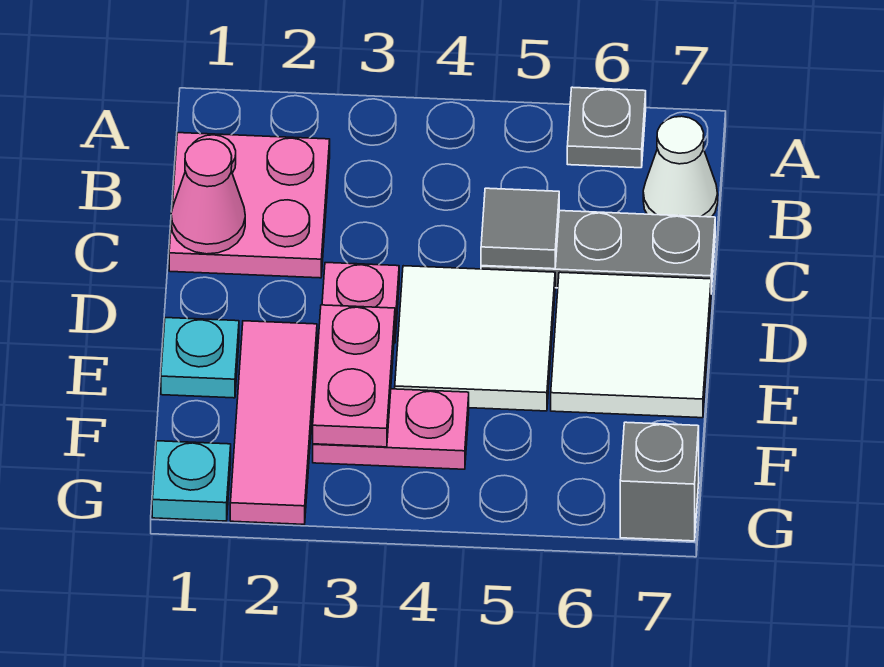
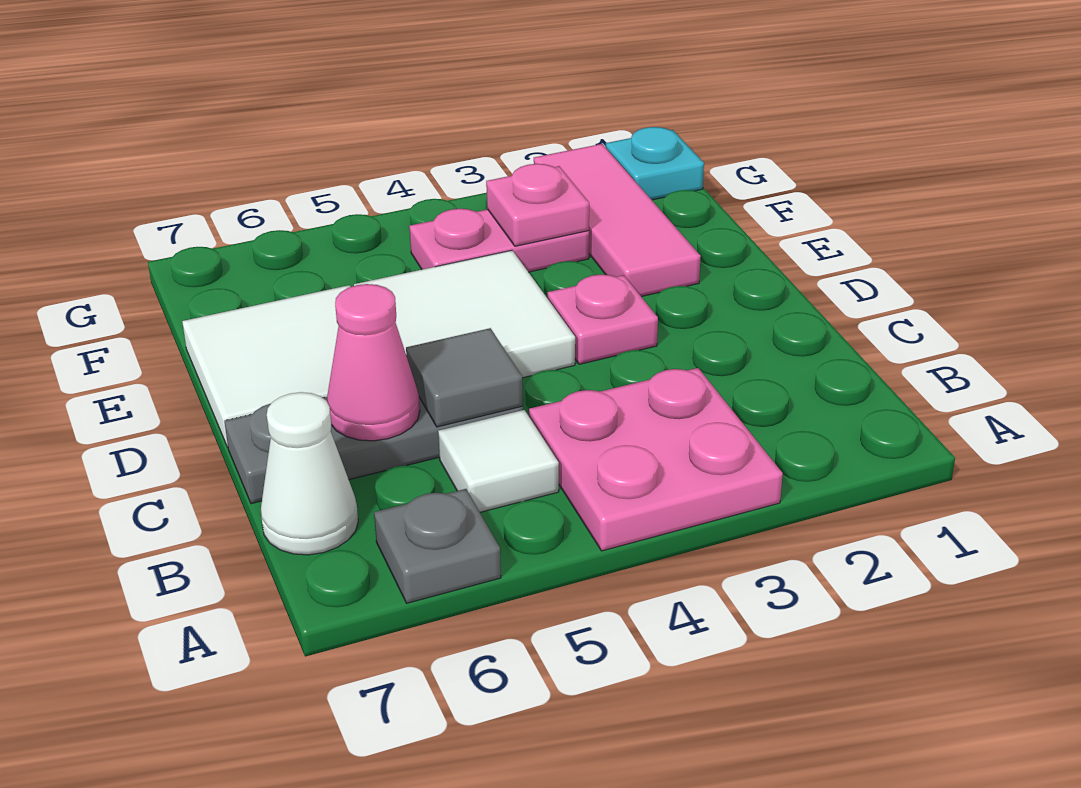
pink plate B1:C2 level 1 -> pink plate A3:B4 level 1
none -> white tile B5 level 1
pink cone C1 level 2 -> pink cone C6 level 2
cyan plate E1 level 1 -> none
pink plate E3:F3 level 2 -> pink plate F3 level 2
grey brick G7 level 1 -> none

